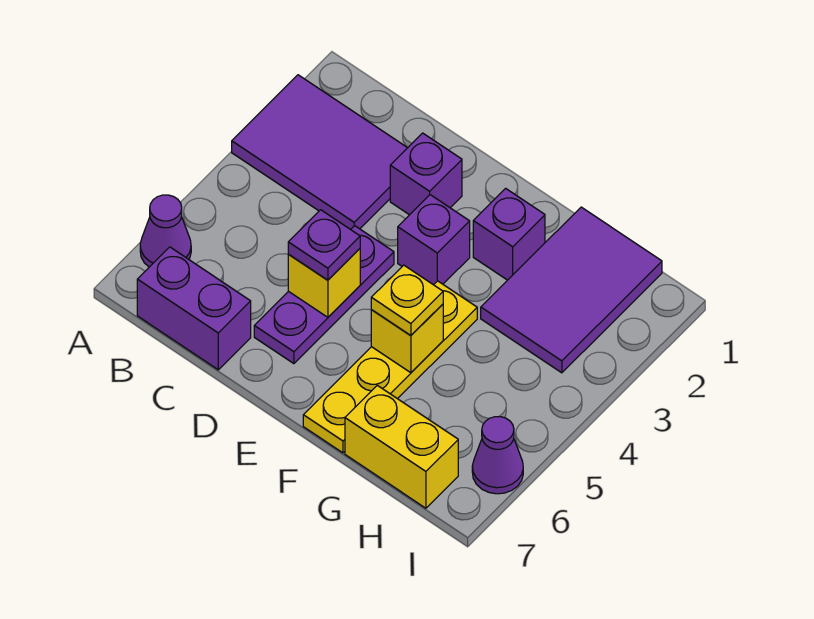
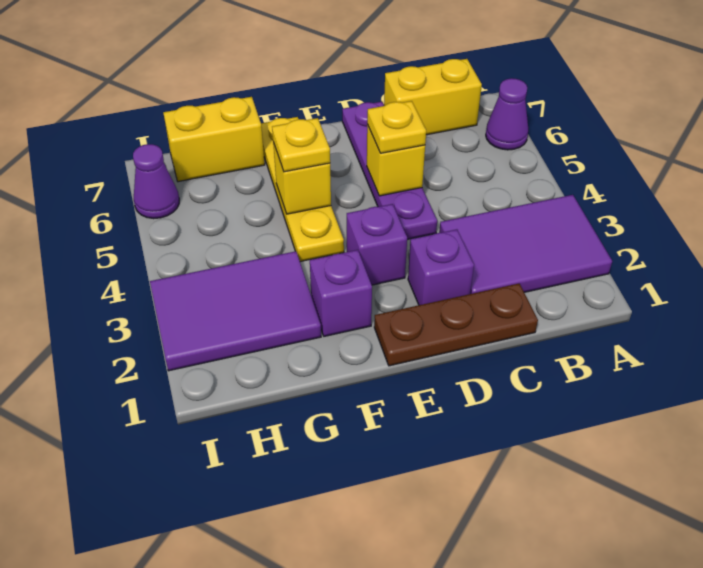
purple brick B7:C7 level 1 -> yellow brick B7:C7 level 1
none -> brown plate C1:E1 level 1
purple plate D4:D6 level 1 -> purple plate D4:D7 level 1
purple plate D5 level 3 -> yellow plate D5 level 3
purple tile G1:H3 level 1 -> purple tile G2:I3 level 1

